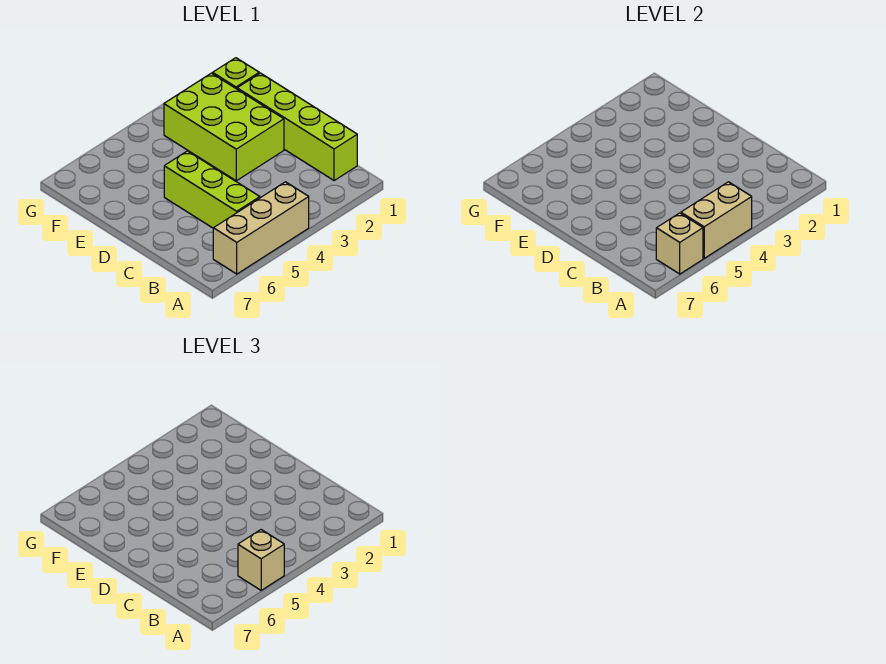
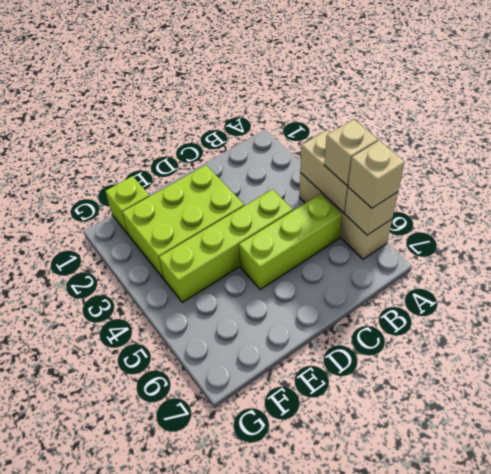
none -> tan brick A6 level 3
lime brick B1:E1 level 1 -> lime brick C4:F4 level 1

